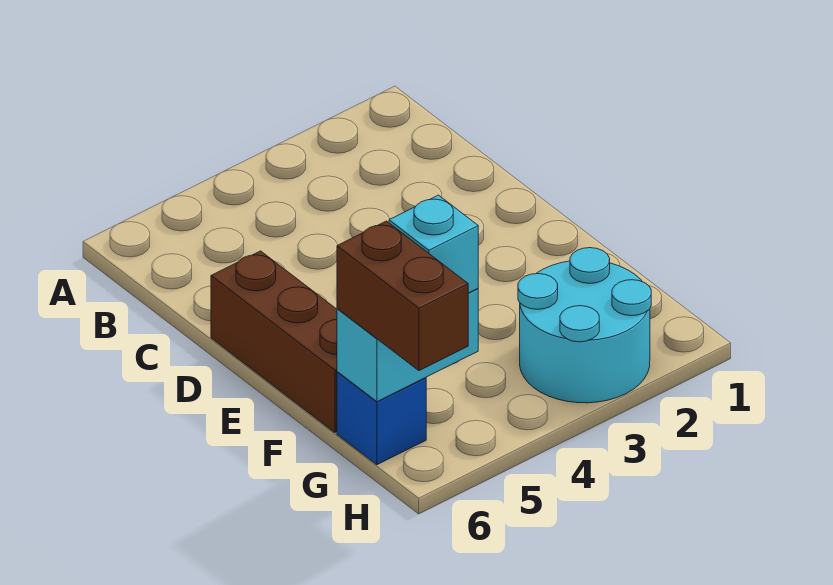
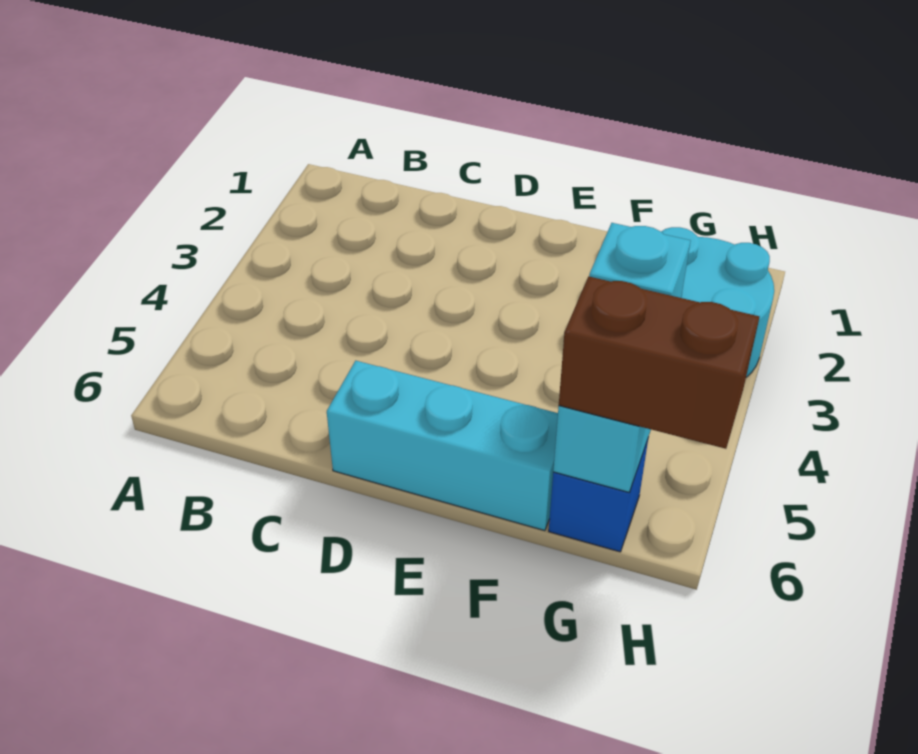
brown brick D6:F6 level 1 -> cyan brick D6:F6 level 1

